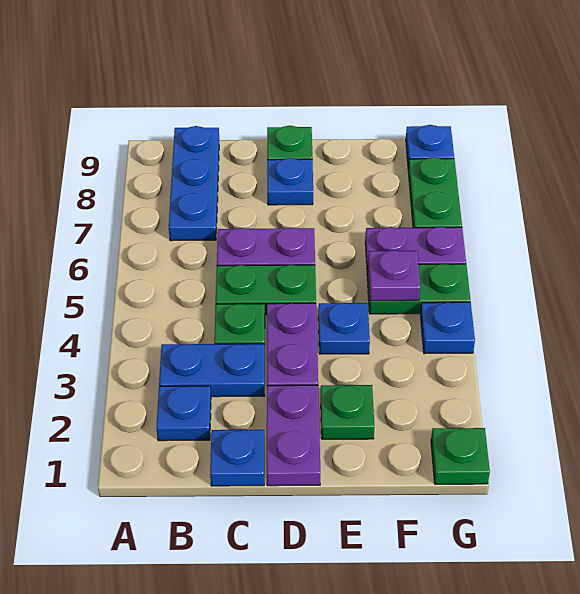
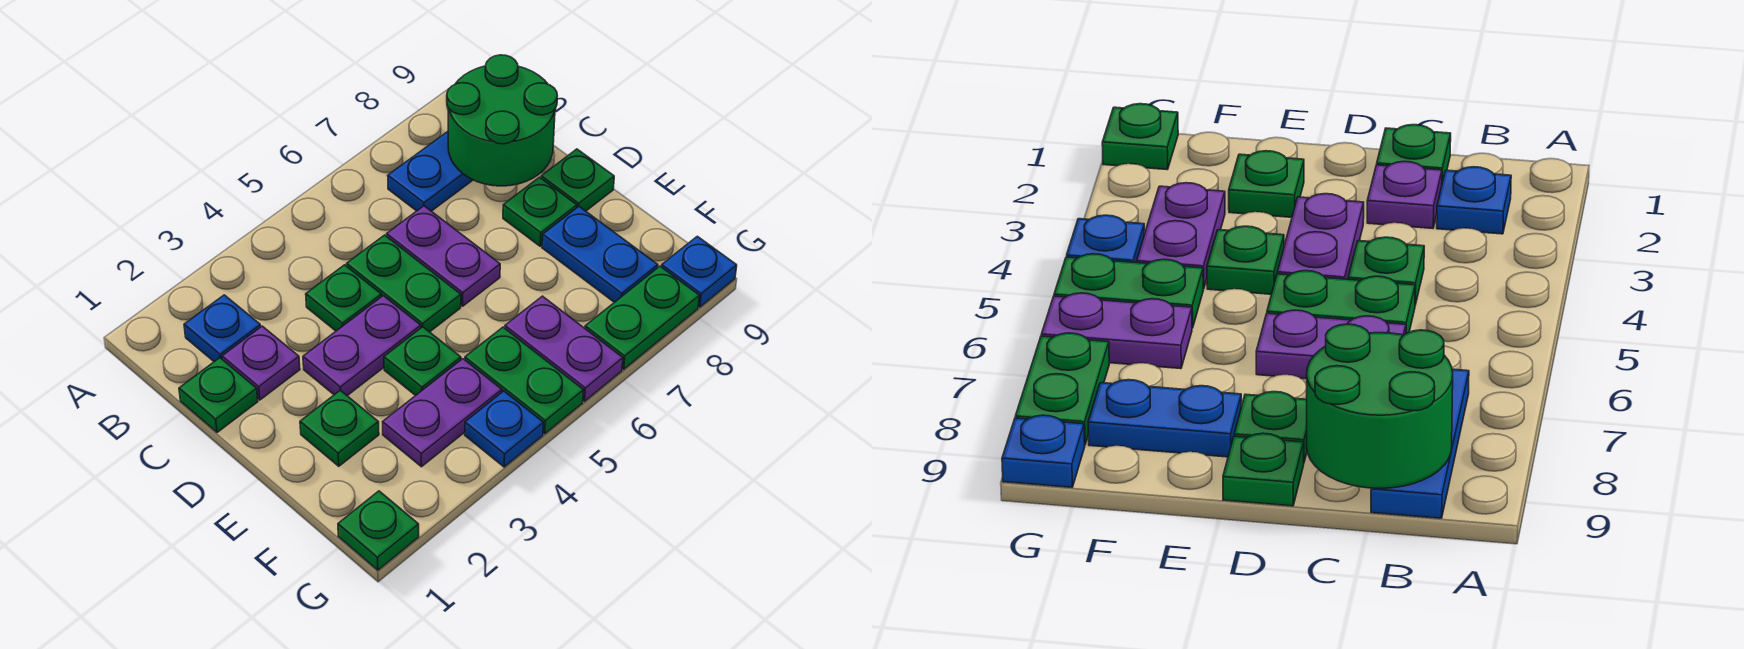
blue plate B3:C3 level 1 -> blue plate E8:F8 level 1
none -> green round brick B8:C9 level 2
blue plate C1 level 1 -> green plate C1 level 1
purple plate D1:D2 level 1 -> purple plate F3:F4 level 1
blue plate D8 level 1 -> green plate D8 level 1
blue plate E4 level 1 -> green plate E4 level 1
purple plate F5 level 2 -> purple plate C2 level 1

